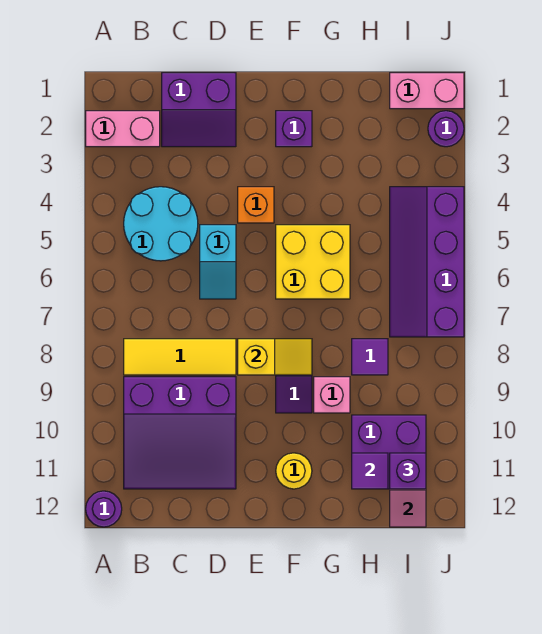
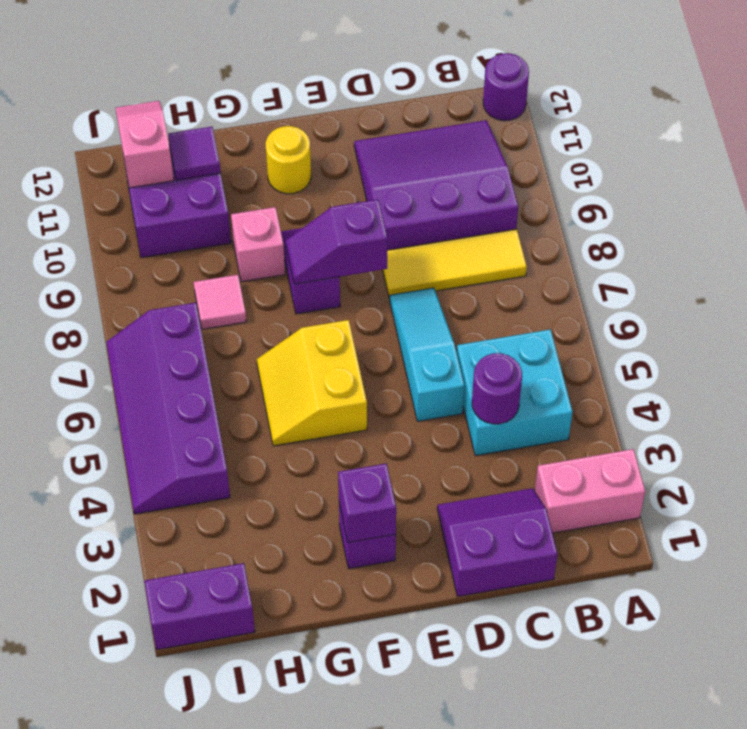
cyan round brick B4:C5 level 1 -> cyan brick B4:C5 level 1
cyan slope D5:D6 level 1 top 5 -> cyan slope D5:D7 level 1 top 5
orange brick E4 level 1 -> none
yellow slope E8:F8 level 2 top E -> purple slope E8:F8 level 2 top E
yellow brick F5:G6 level 1 -> yellow slope F5:G6 level 1 top F
purple tile H8 level 1 -> pink tile H8 level 1
pink brick I1:J1 level 1 -> purple brick I1:J1 level 1
purple slope I4:J7 level 1 top J -> purple slope I4:J7 level 1 top I
purple brick I11 level 3 -> purple brick F2 level 2
purple round brick J2 level 1 -> purple round brick C4 level 2

